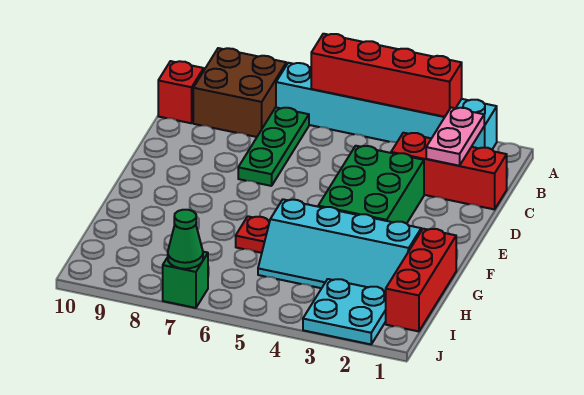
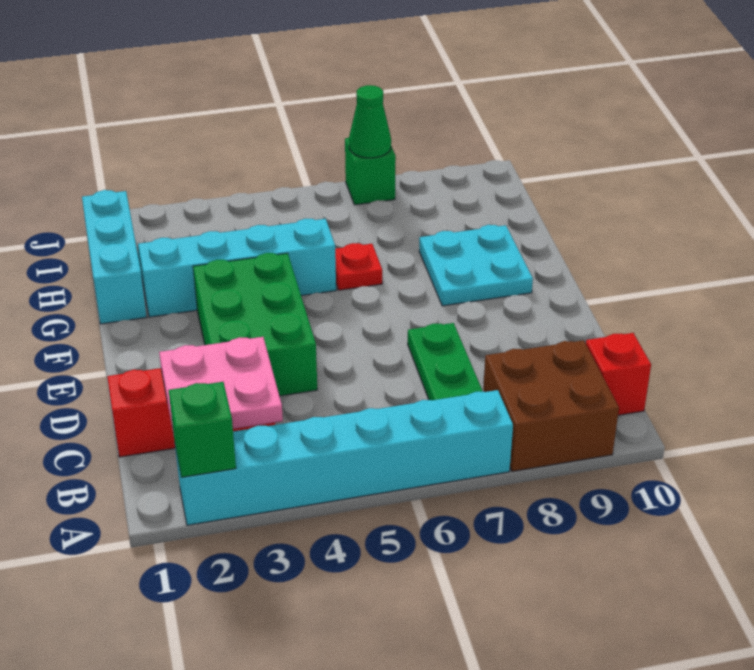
none -> green brick A2 level 2
red brick A3:A6 level 2 -> none
pink plate B2:C2 level 2 -> pink plate B2:C3 level 2
red brick G1:I1 level 1 -> cyan brick G1:I1 level 1
cyan plate I2:J3 level 1 -> cyan plate F8:G9 level 1

